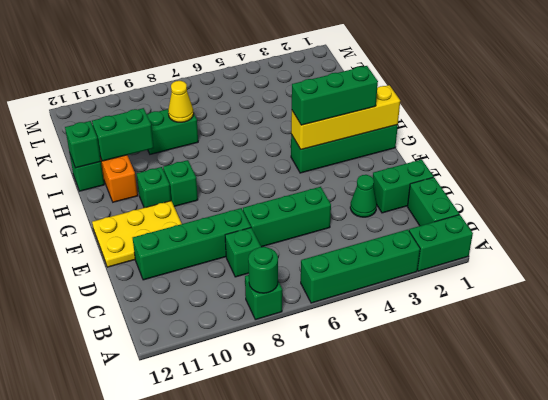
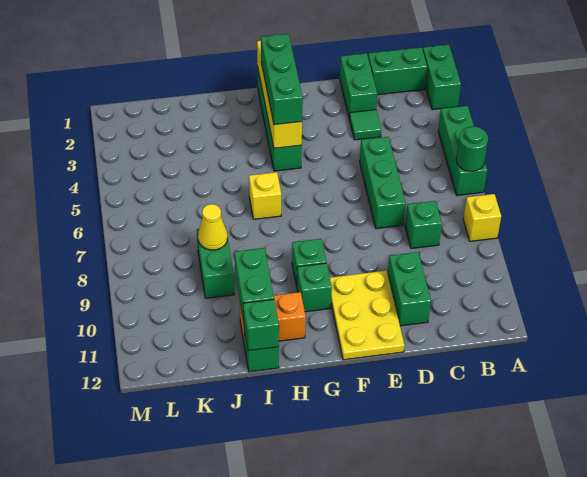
green brick A3:A6 level 1 -> green brick A4:A6 level 1
green brick A8 level 1 -> yellow brick A8 level 1
green round brick A8 level 2 -> green round brick A6 level 2
green cone D3 level 1 -> green tile D3 level 1
green brick D8:D11 level 1 -> green brick D10:D11 level 1
none -> yellow brick H6 level 1

